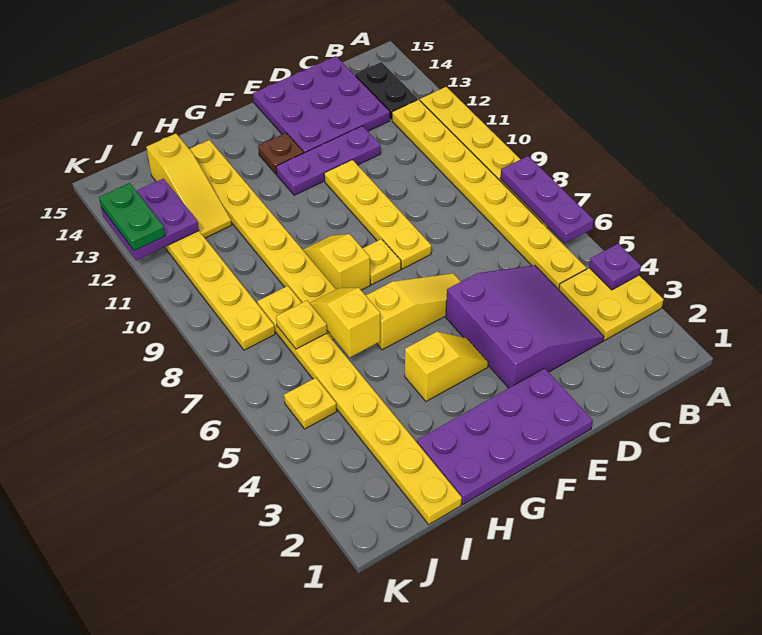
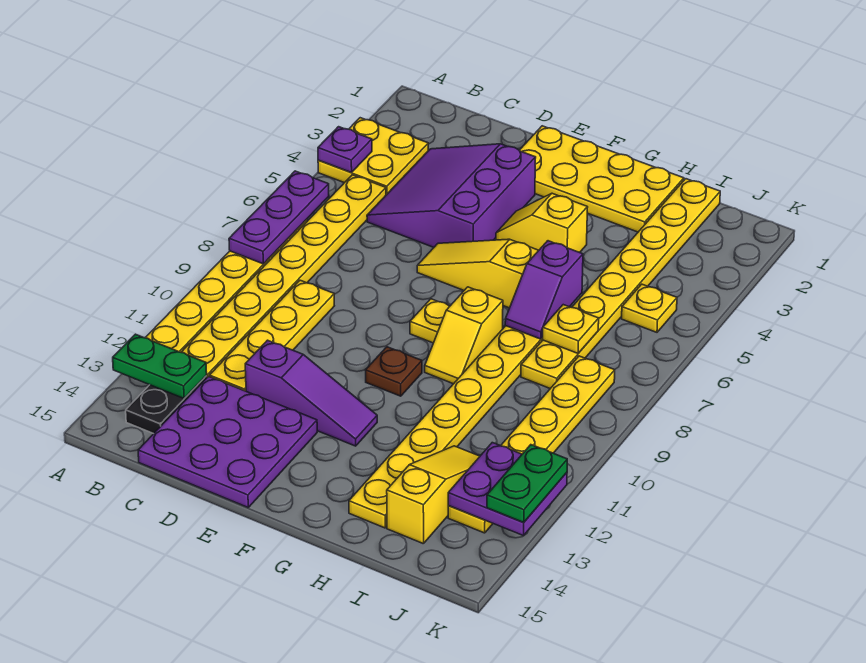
none -> green plate A13:B13 level 2
purple plate D12:F12 level 1 -> purple slope D12:F12 level 1 top D
purple plate E1:H2 level 1 -> yellow plate E1:H2 level 1
yellow plate E8:E11 level 1 -> yellow plate C9:C12 level 1
brown plate F13 level 1 -> brown plate F10 level 1
yellow slope H6:H7 level 2 top 6 -> purple slope H6:H7 level 2 top 6

